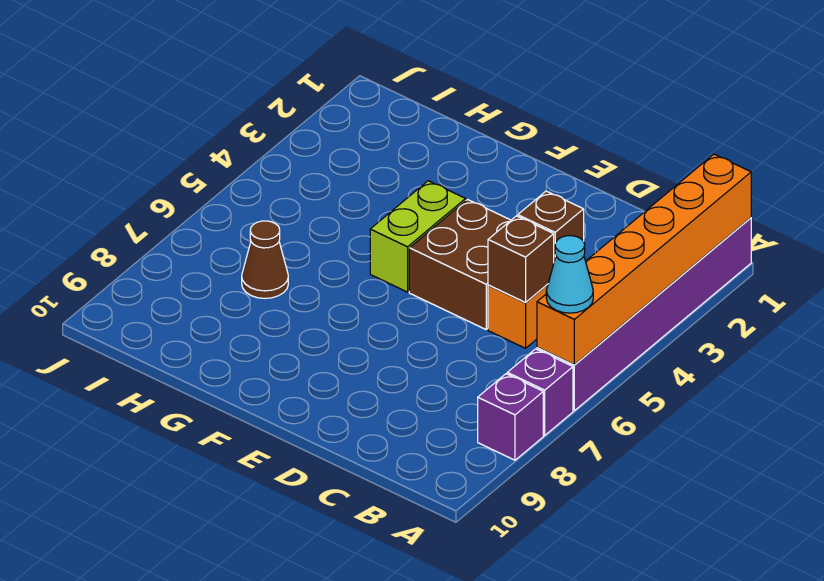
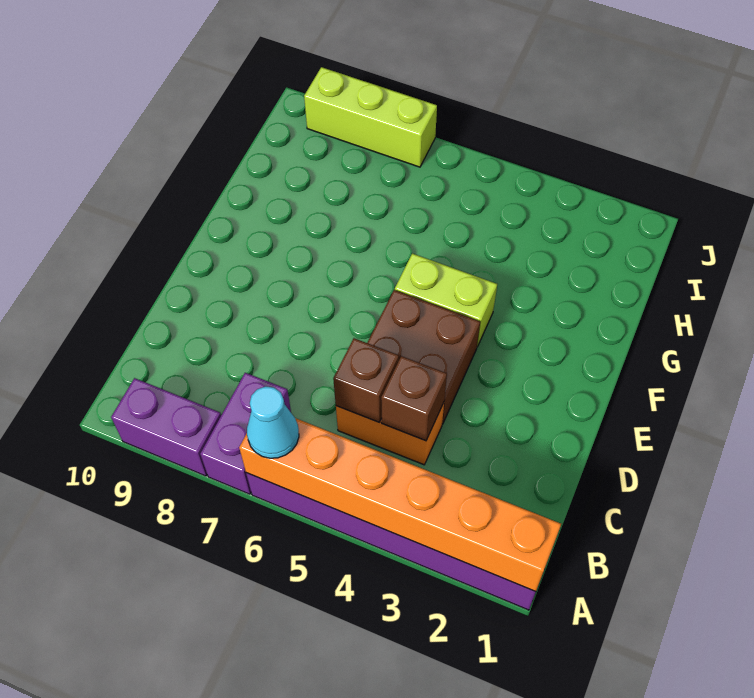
purple brick A7 level 1 -> purple brick A7:B7 level 1
purple brick A8 level 1 -> purple brick A8:A9 level 1
brown cone H7 level 1 -> none
none -> lime brick J7:J9 level 1

